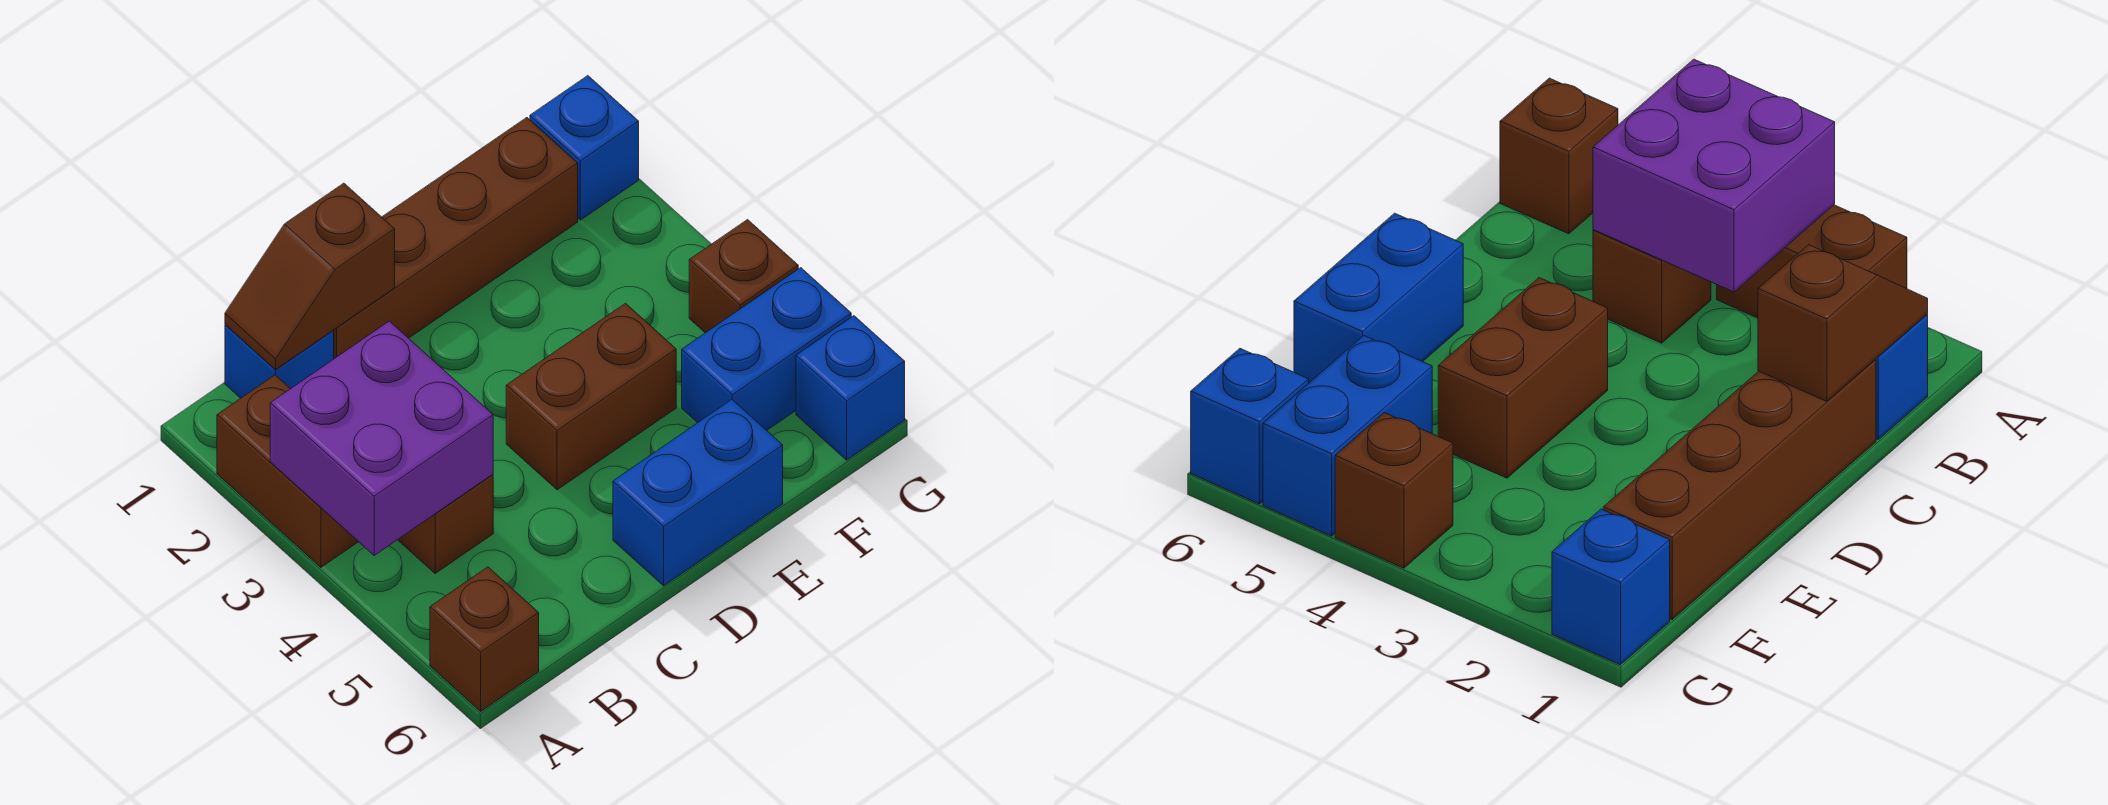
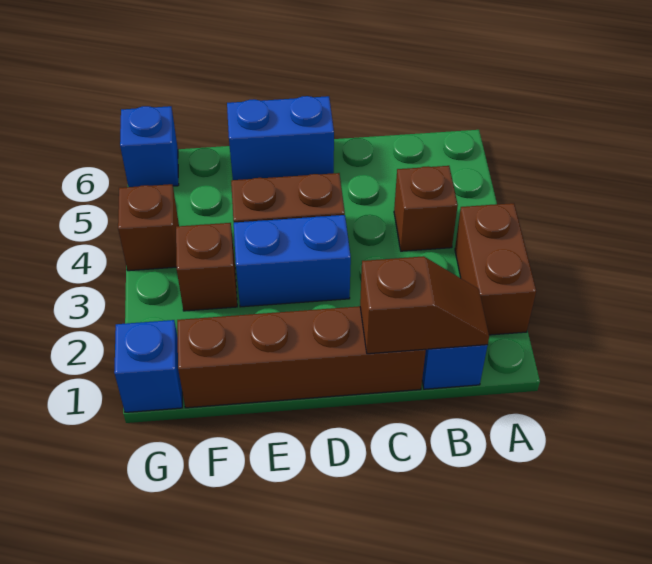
purple brick A3:B4 level 2 -> none
brown brick A6 level 1 -> brown brick F3 level 1
blue brick F5:G5 level 1 -> blue brick D3:E3 level 1

